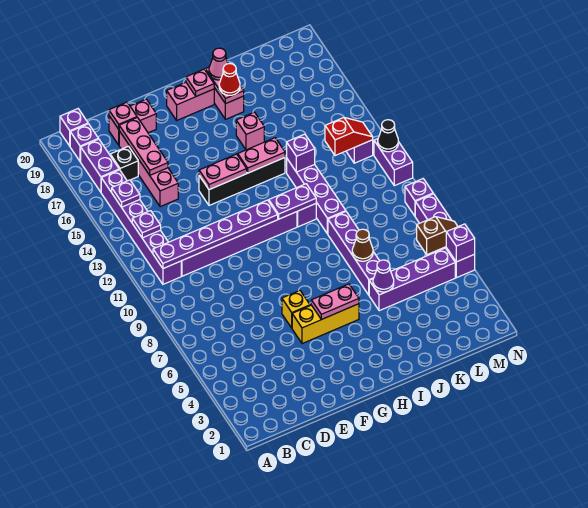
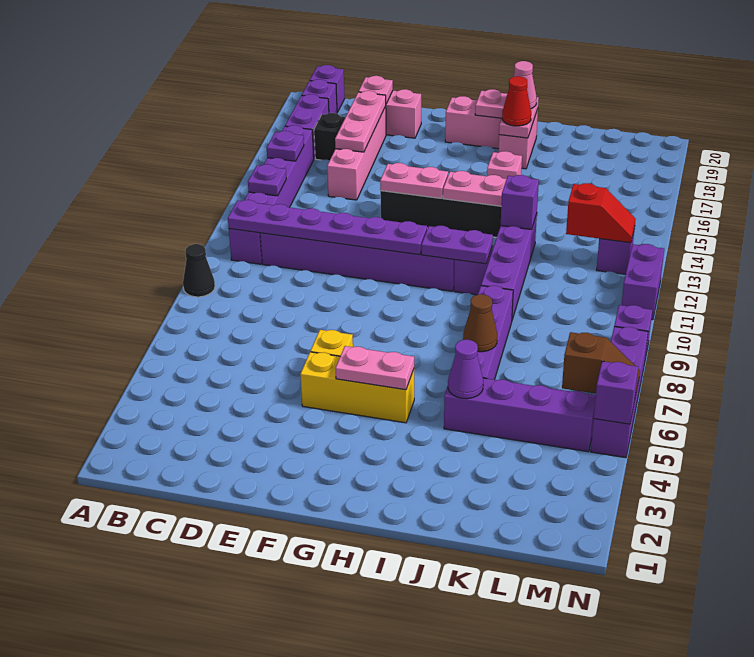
black cone N12 level 2 -> black cone A9 level 1

